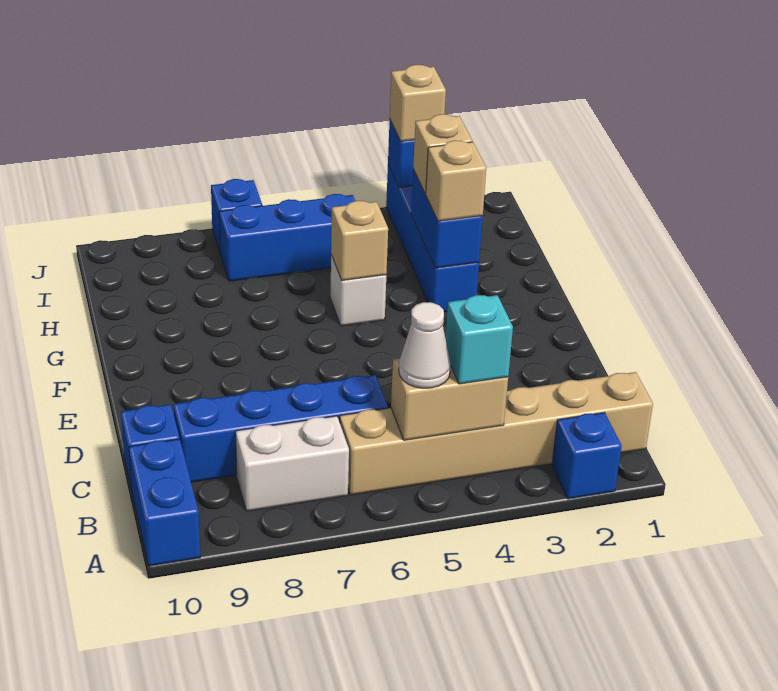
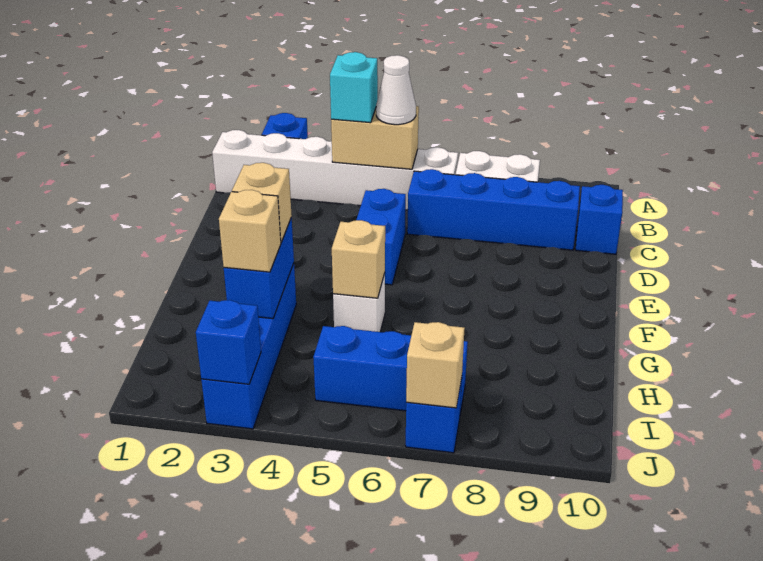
blue brick A10:B10 level 1 -> blue brick D5:E5 level 1
tan brick B1:B6 level 1 -> white brick B1:B6 level 1
tan brick J3 level 3 -> tan brick J7 level 2

